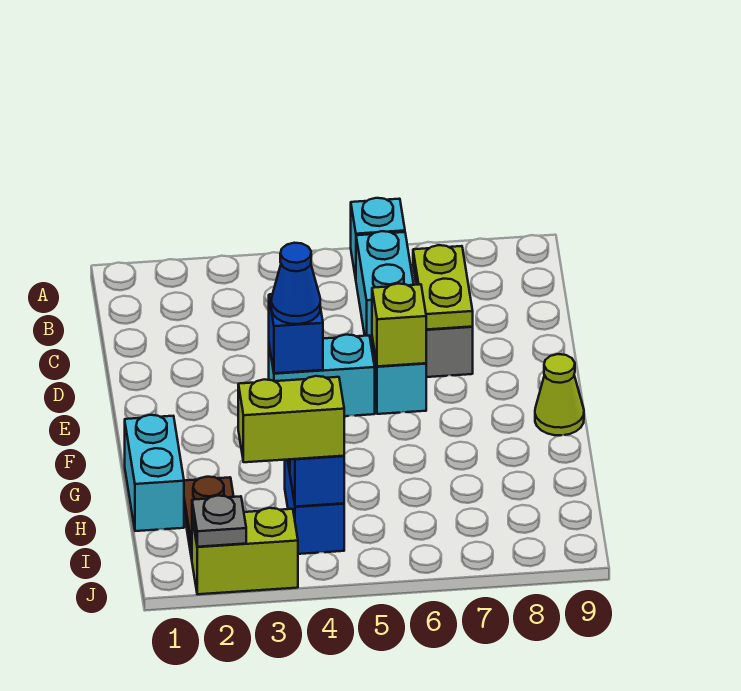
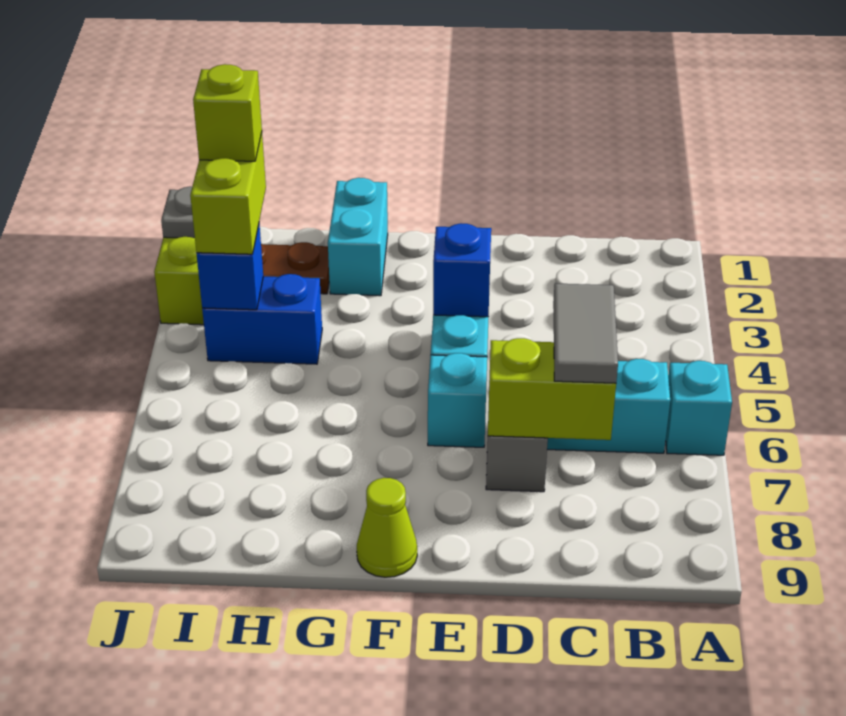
none -> grey tile C6:C7 level 3
lime plate C7:D7 level 2 -> lime brick C7:D7 level 2
blue cone E4 level 3 -> none
lime brick E6 level 2 -> lime brick I3 level 4
cyan brick G1:H1 level 1 -> cyan brick G1:G2 level 1

